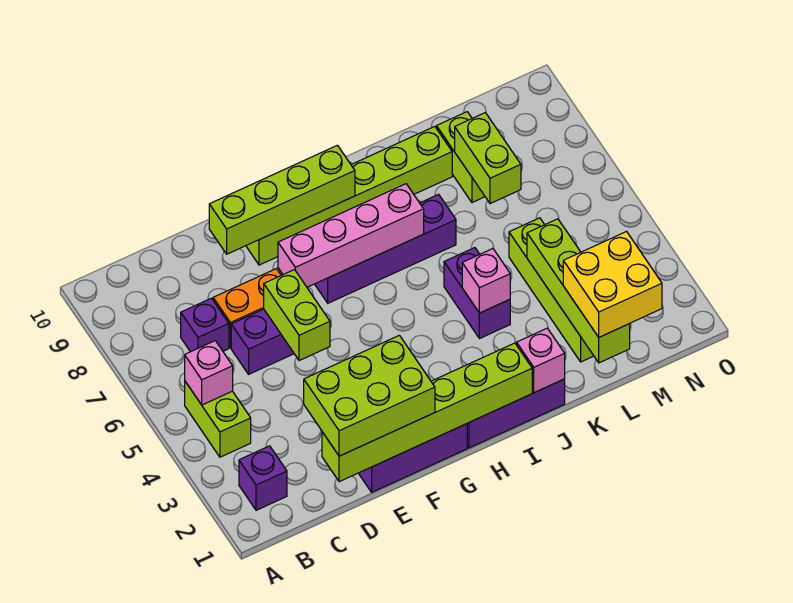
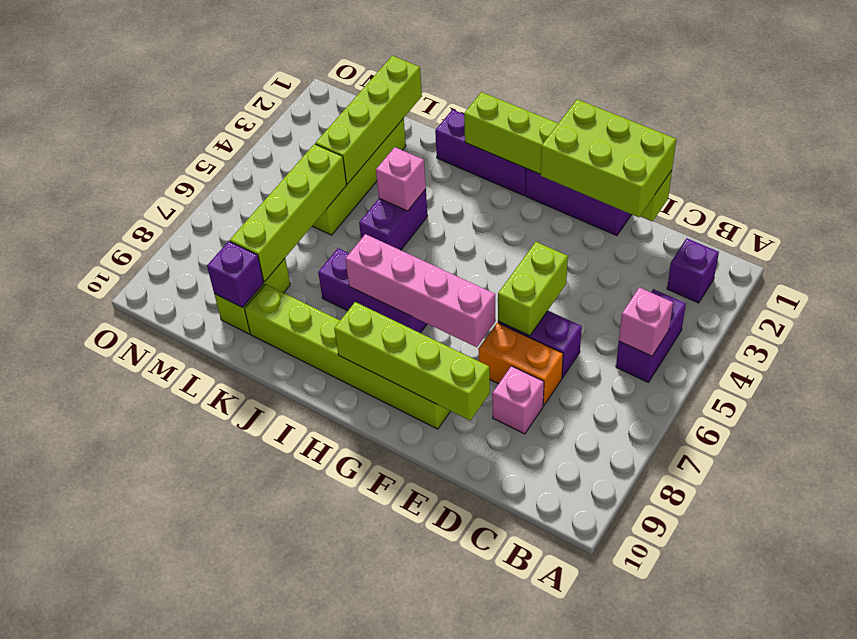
lime brick B4:B5 level 1 -> purple brick B4:B5 level 1
purple brick C7 level 1 -> purple brick L9 level 2
purple brick G7:J7 level 1 -> purple brick H7:J7 level 1
pink brick J1 level 2 -> pink brick D8 level 1
yellow brick L1:M2 level 3 -> none
lime brick L7:L8 level 2 -> lime brick L5:L8 level 2

